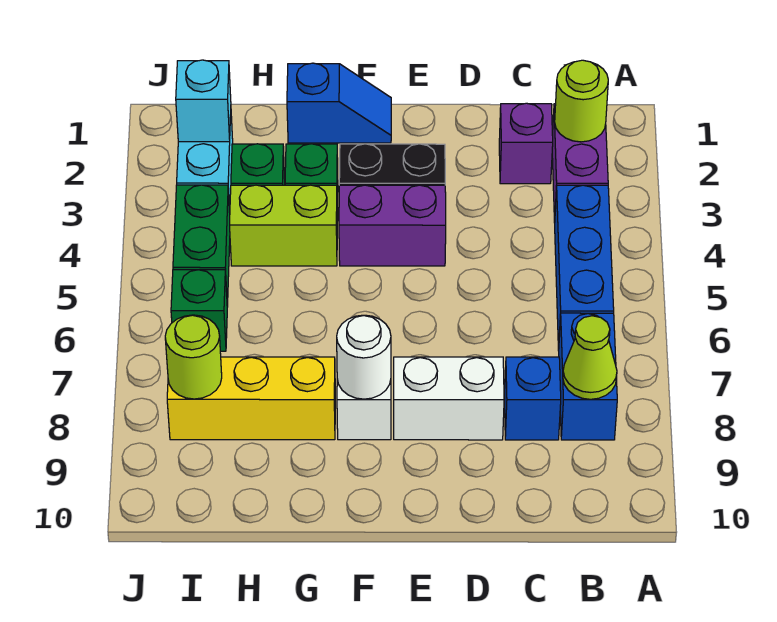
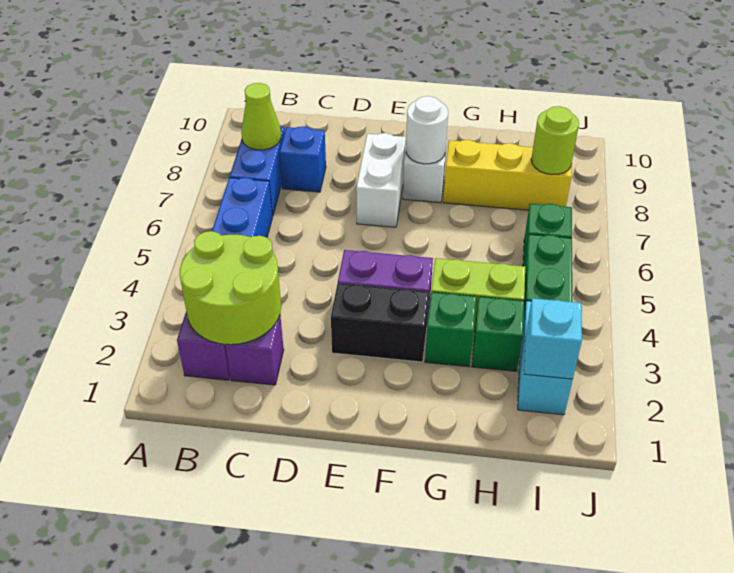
lime round brick B2 level 2 -> lime round brick B2:C3 level 2
white brick D8:E8 level 1 -> white brick E7:E8 level 1
blue slope F1:G1 level 1 top G -> none

